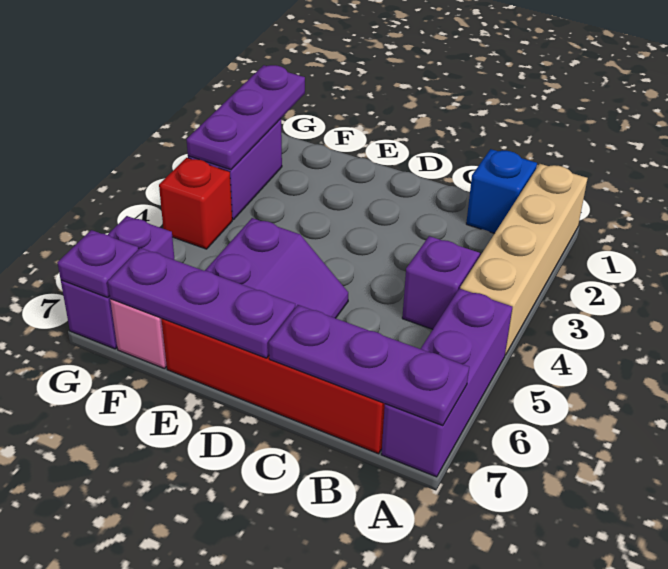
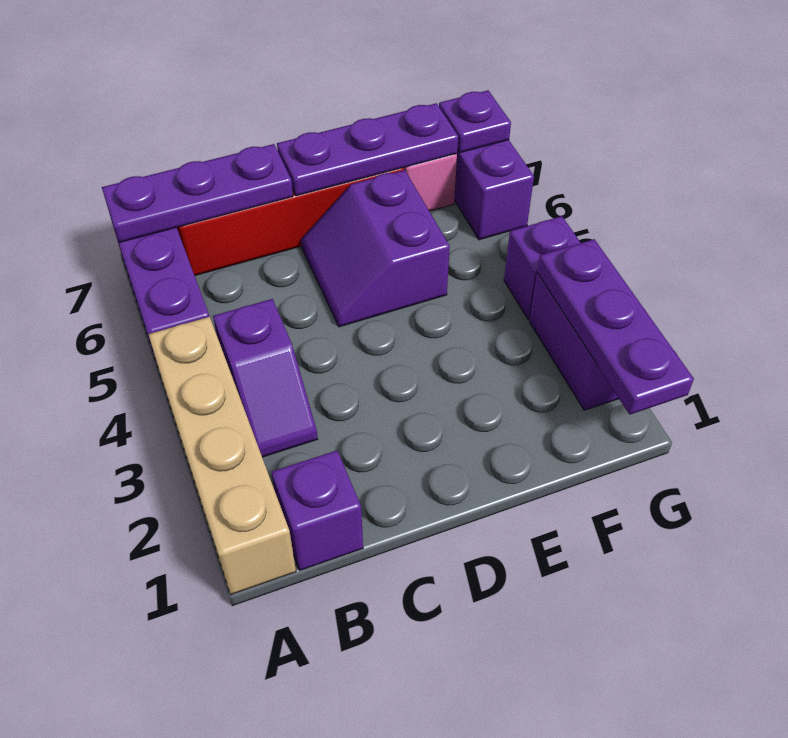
blue brick B1 level 1 -> purple brick B1 level 1
red brick G4 level 1 -> purple brick G4 level 1

